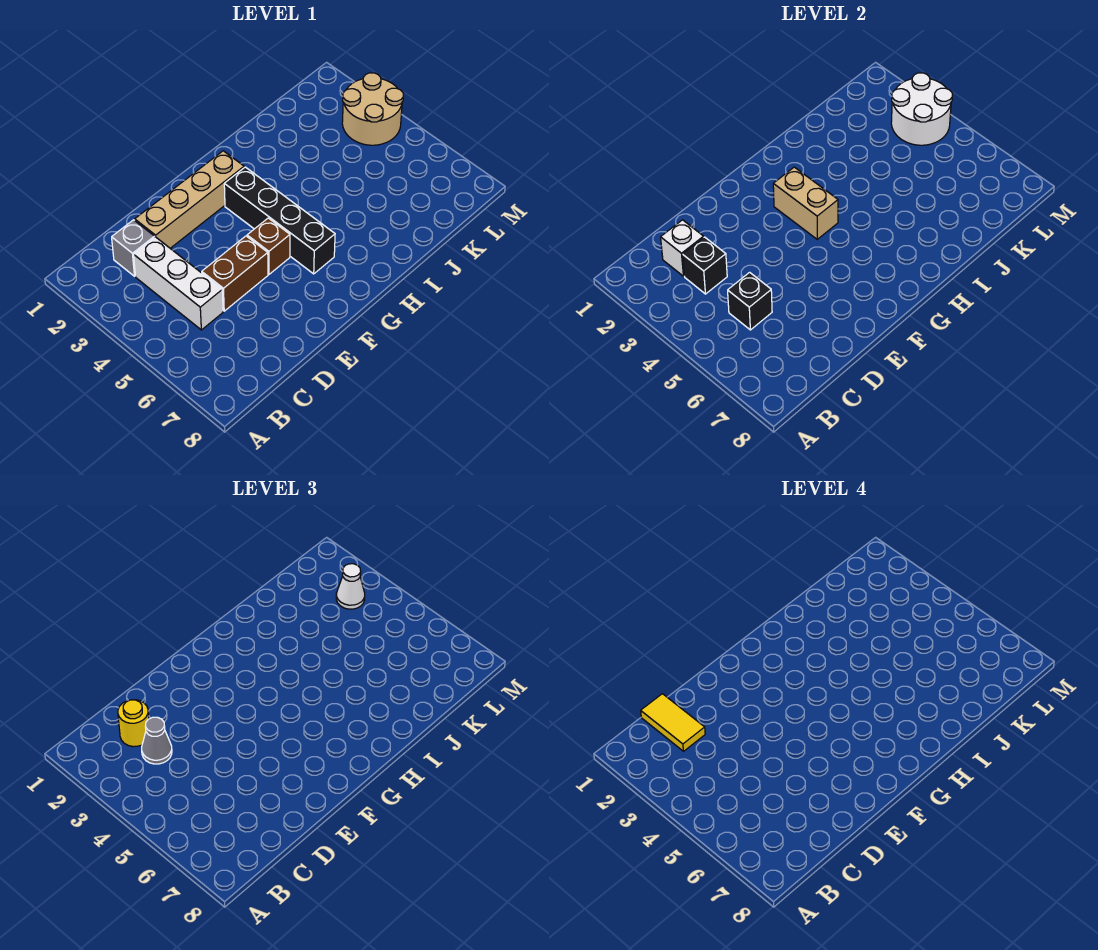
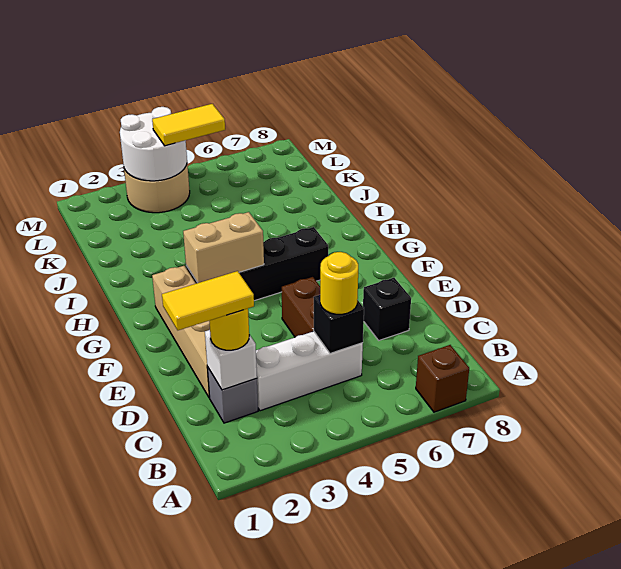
black brick C3 level 2 -> black brick D7 level 1
grey cone C3 level 3 -> none
none -> yellow round brick C5 level 3
brown brick F5 level 1 -> brown brick A7 level 1
white cone L3 level 3 -> none
none -> yellow tile L4:L5 level 3

